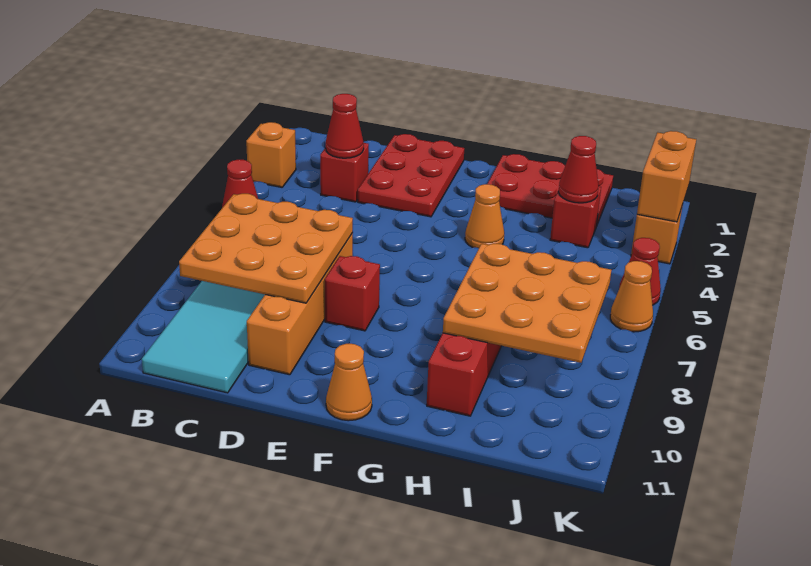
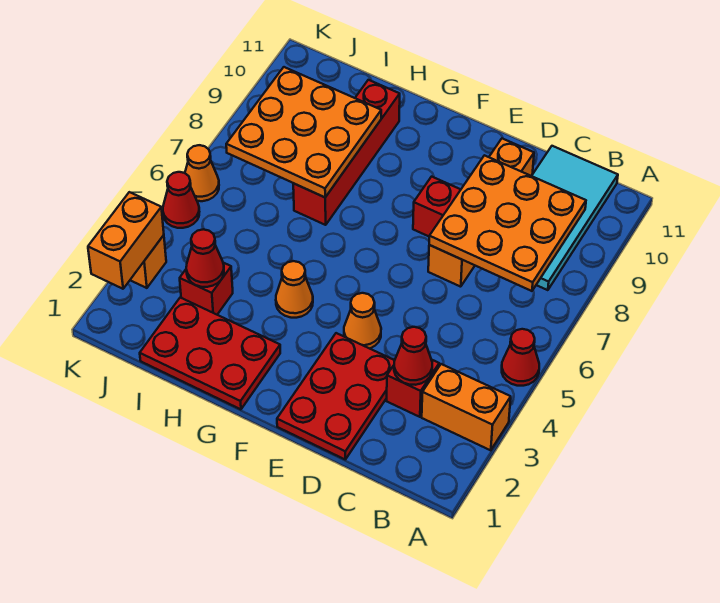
orange brick A3 level 1 -> orange brick A3:B3 level 1
orange cone F11 level 1 -> orange cone E4 level 1

